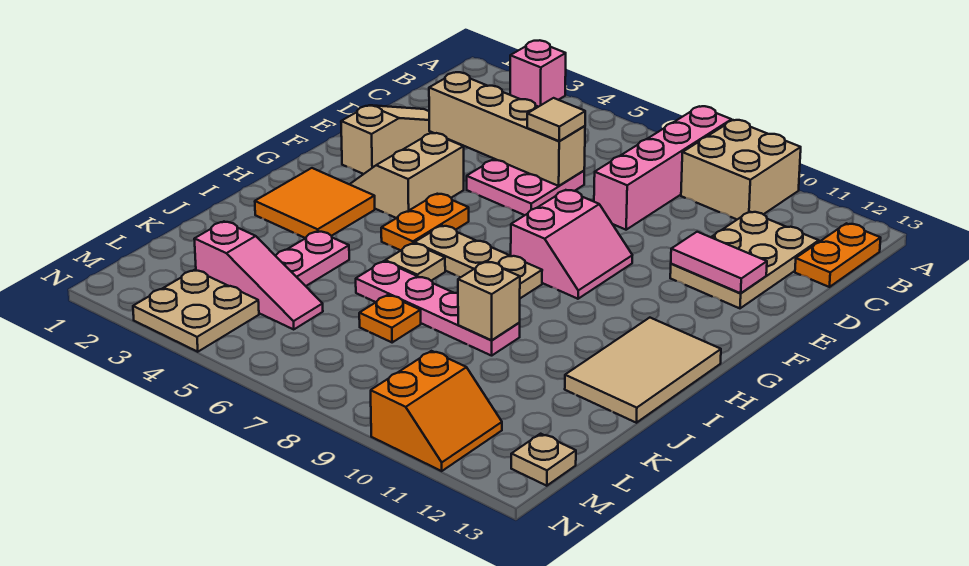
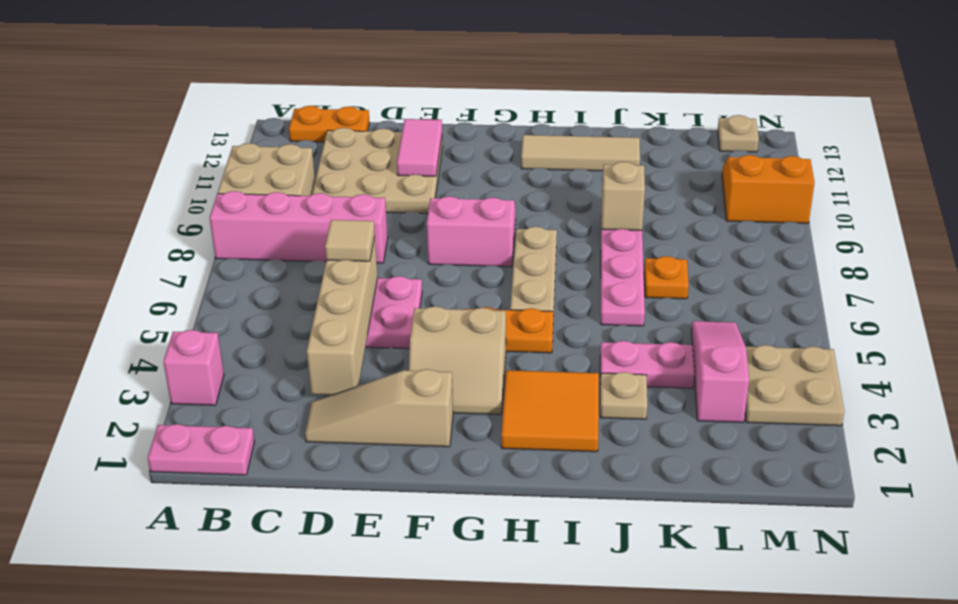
none -> pink plate A1:B1 level 1
tan plate C11:E12 level 1 -> tan plate C10:E12 level 1
tan tile H12:J13 level 1 -> tan tile H12:J12 level 1
tan plate I6 level 1 -> tan plate J3 level 1

